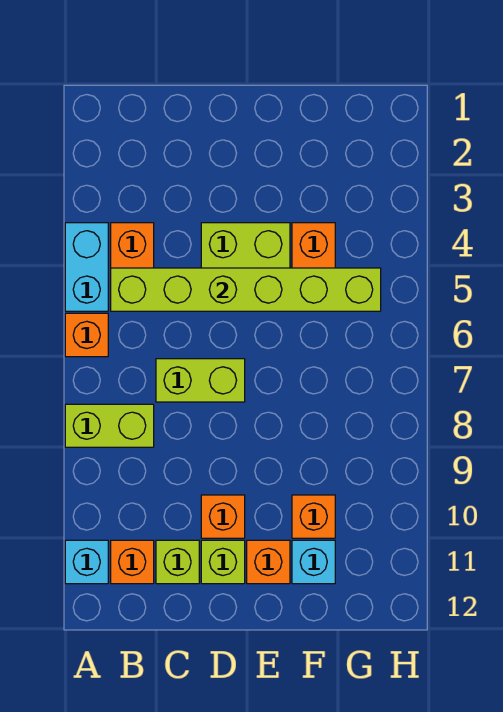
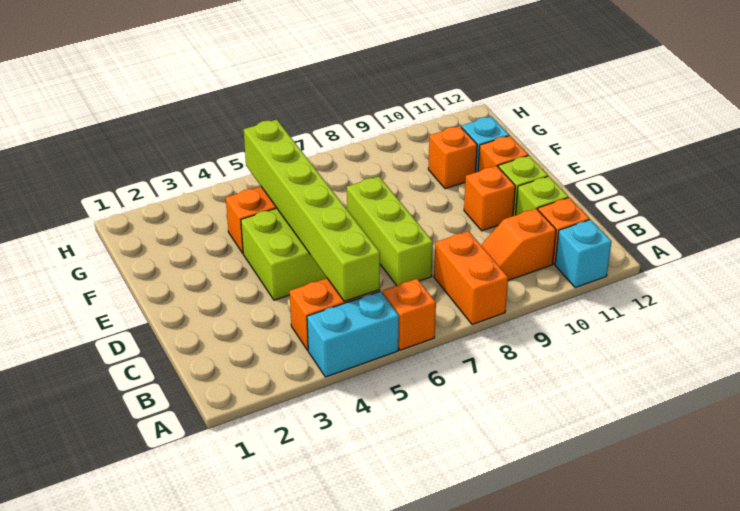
lime brick A8:B8 level 1 -> orange brick A8:B8 level 1
none -> orange slope B9:B10 level 1 top 10
lime brick C7:D7 level 1 -> lime brick C7:E7 level 1

